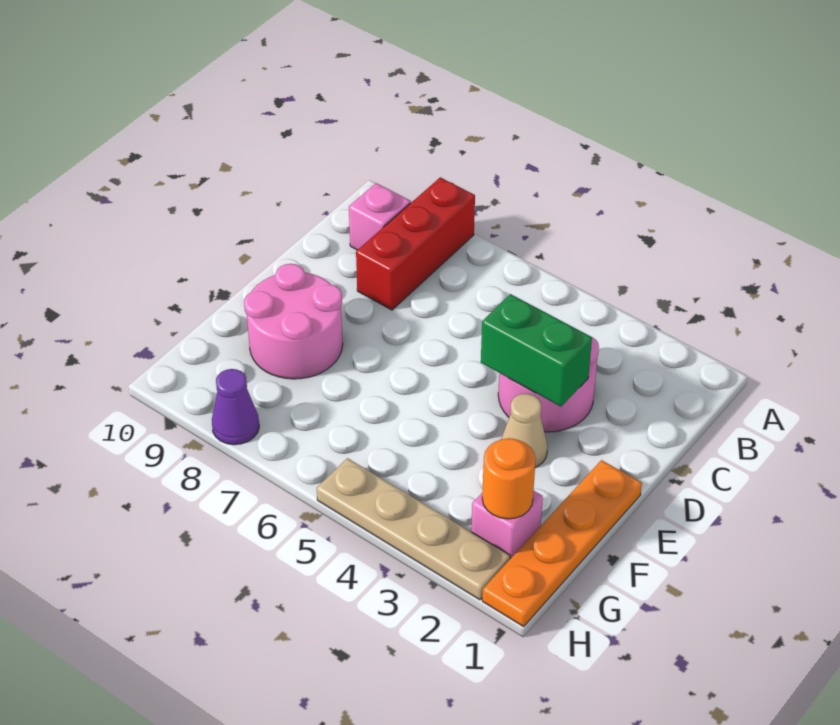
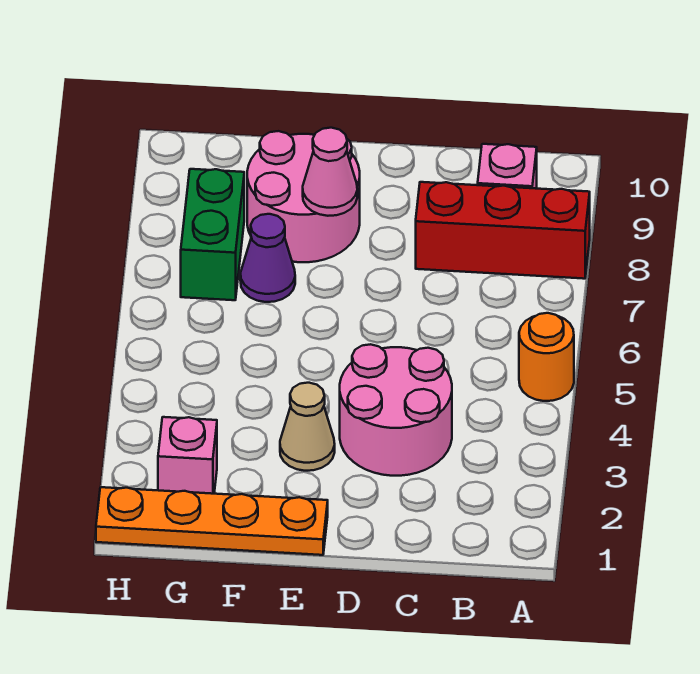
green brick D3:D4 level 2 -> green brick G7:G8 level 1
none -> pink cone E8 level 2
orange round brick G2 level 2 -> orange round brick A5 level 1
tan plate H2:H5 level 1 -> none
purple cone H8 level 1 -> purple cone F7 level 1

